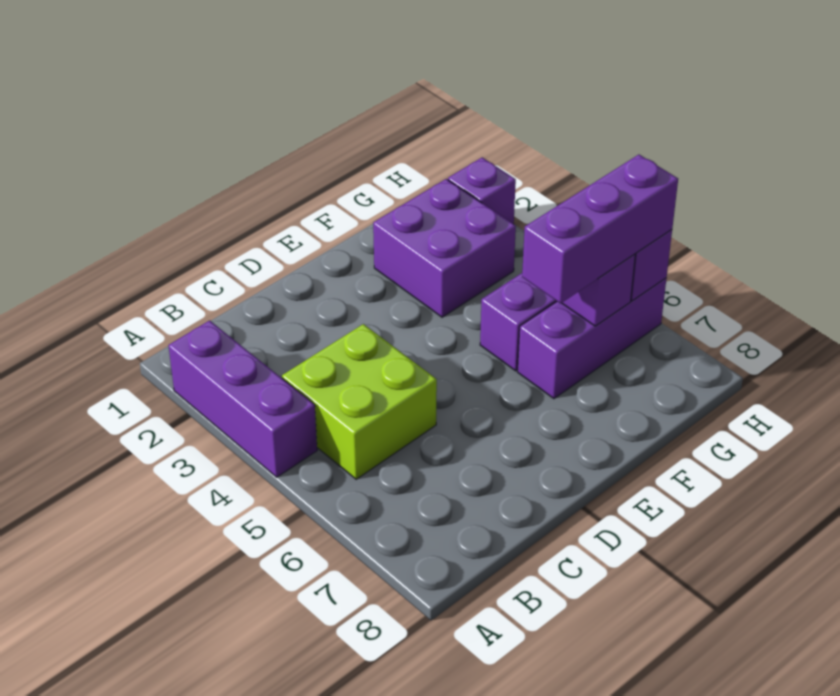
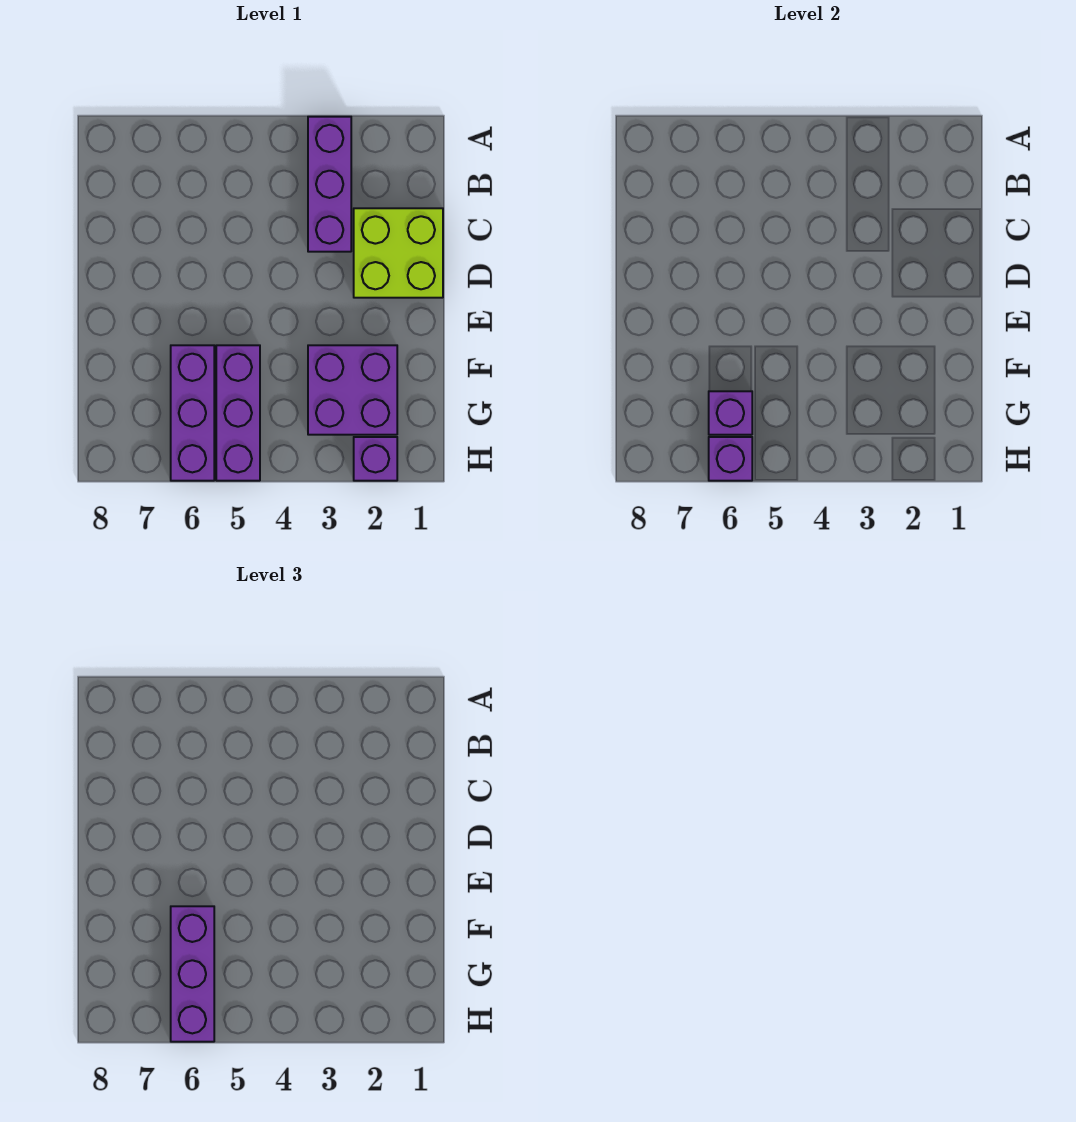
purple brick A2:A4 level 1 -> purple brick A3:C3 level 1
lime brick B4:C5 level 1 -> lime brick C1:D2 level 1

